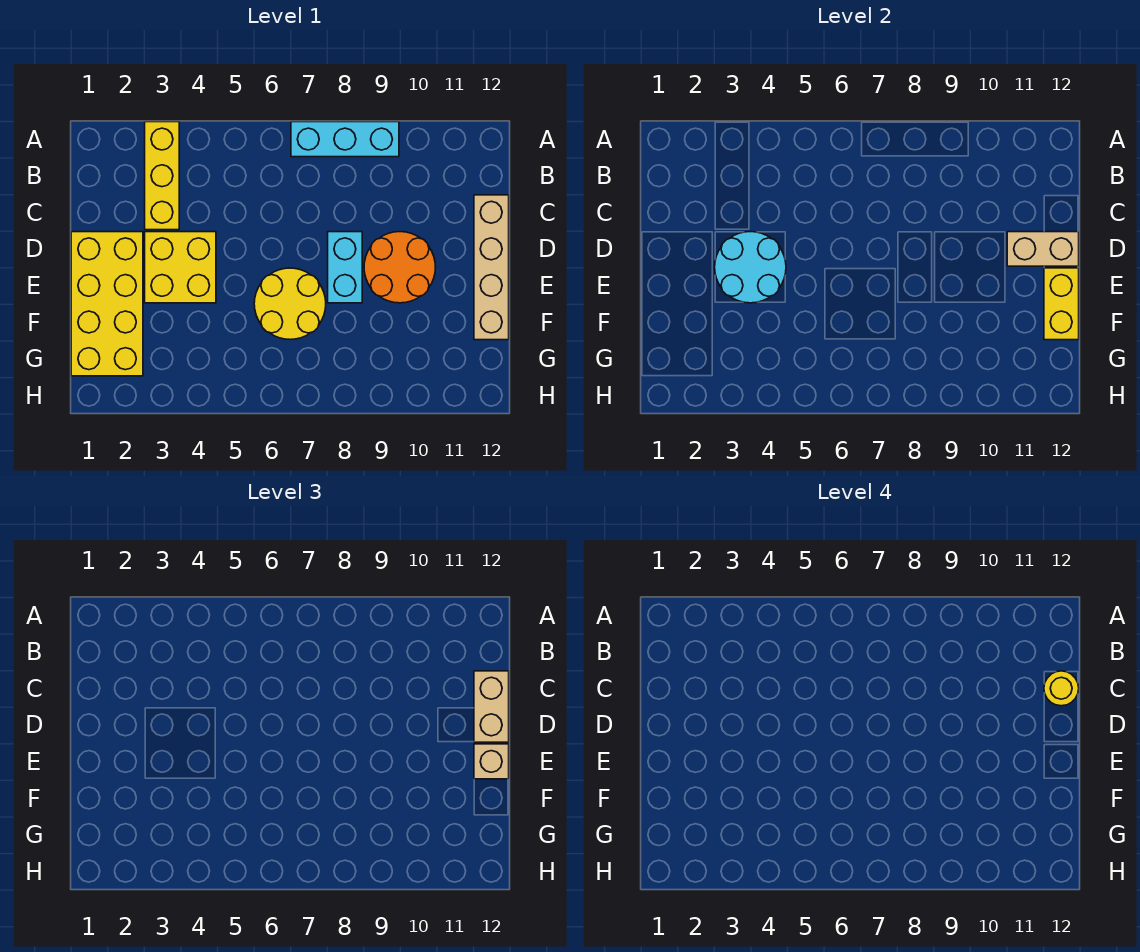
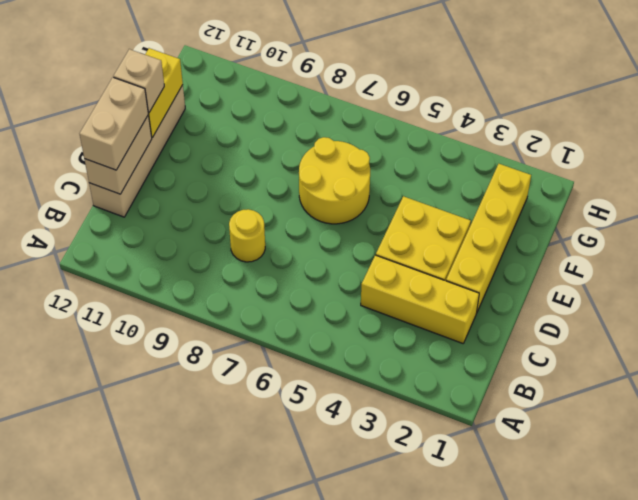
yellow brick A3:C3 level 1 -> yellow brick C2:C4 level 1
cyan brick A7:A9 level 1 -> none
yellow round brick C12 level 4 -> yellow round brick C8 level 1
yellow brick D1:G2 level 1 -> yellow brick D2:G2 level 1
cyan round brick D3:E4 level 2 -> none
cyan brick D8:E8 level 1 -> none
orange round brick D9:E10 level 1 -> none
tan brick D11:D12 level 2 -> tan brick C12:D12 level 2

